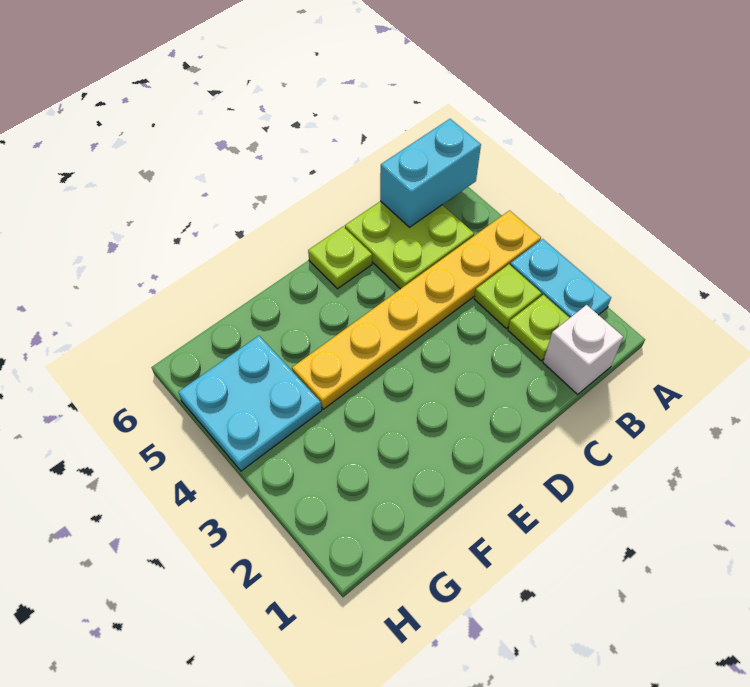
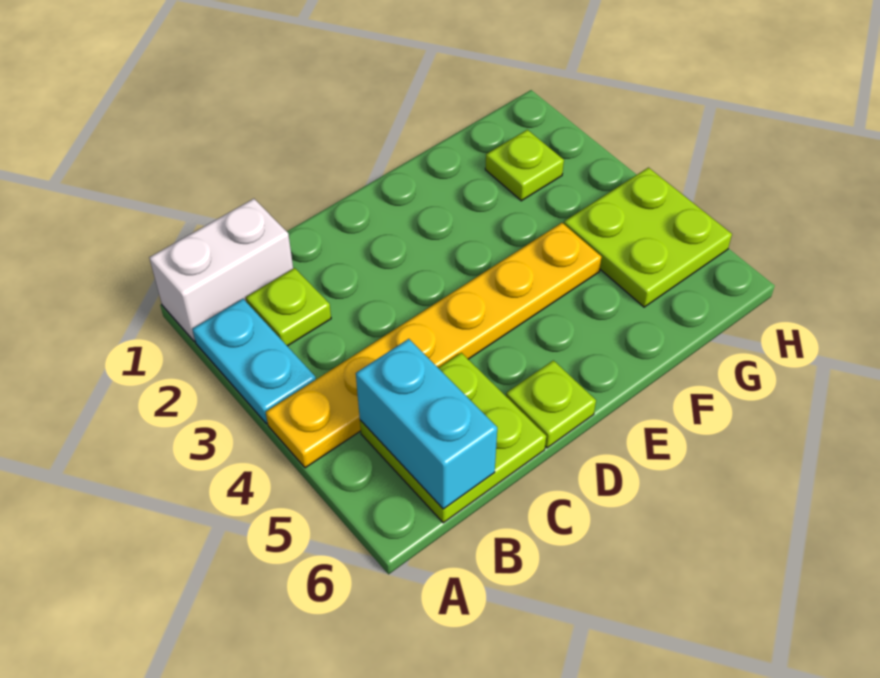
cyan brick A6:B6 level 2 -> cyan brick B5:B6 level 2
white brick B1 level 1 -> white brick A1:B1 level 1
lime plate B3 level 1 -> lime plate G2 level 1
cyan plate G4:H5 level 1 -> lime plate G4:H5 level 1

